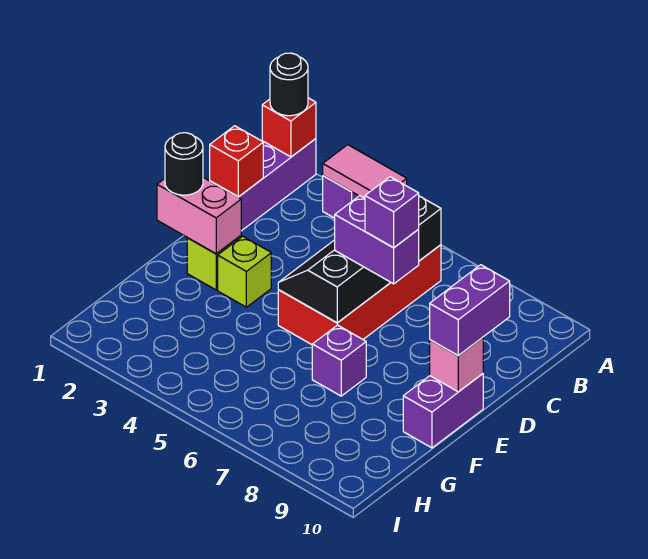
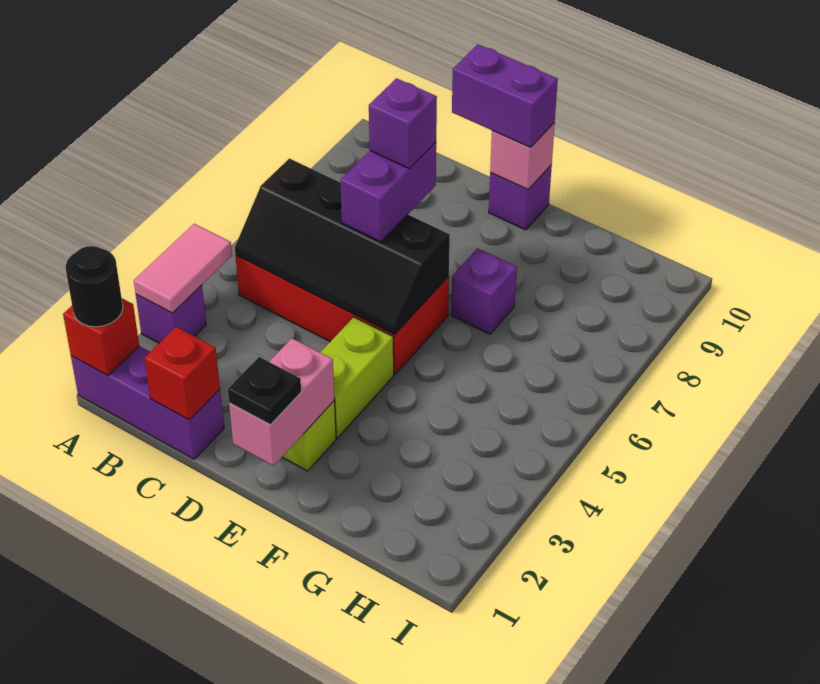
black round brick E1 level 3 -> black plate E1 level 3
lime brick E3 level 1 -> lime brick E3:E4 level 1
purple brick E10:F10 level 1 -> purple brick E10 level 1

